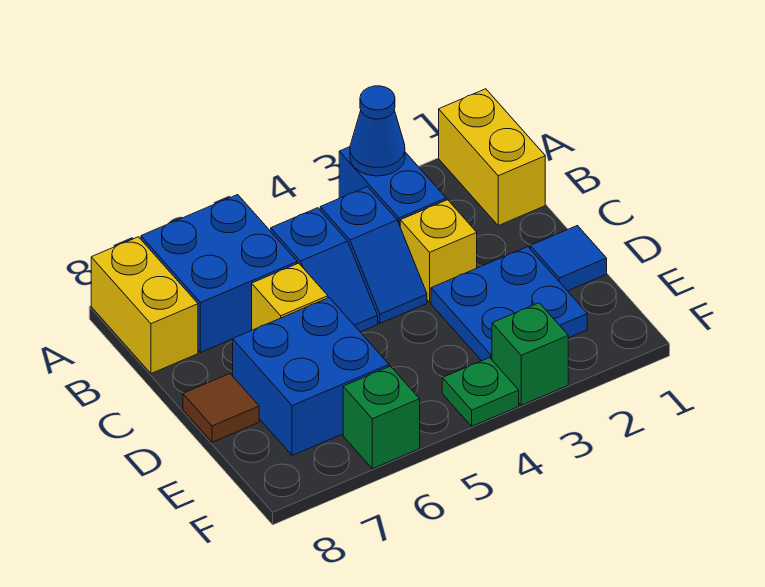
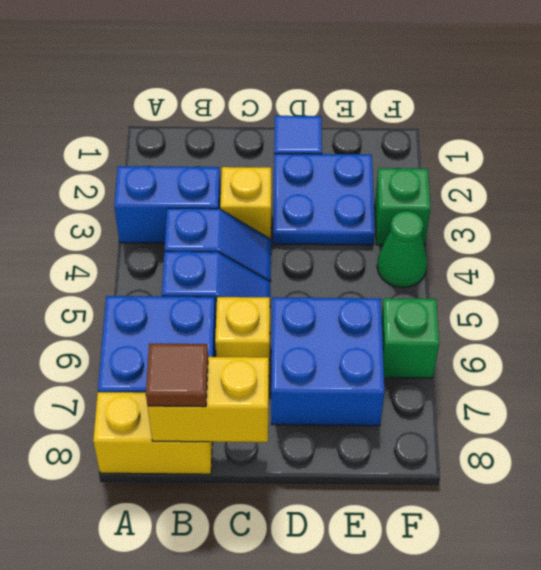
yellow brick A1:B1 level 1 -> yellow brick B8:C8 level 2
blue cone A3 level 2 -> none
brown tile D8 level 1 -> brown tile B8 level 3
green plate F4 level 1 -> green cone F4 level 1

